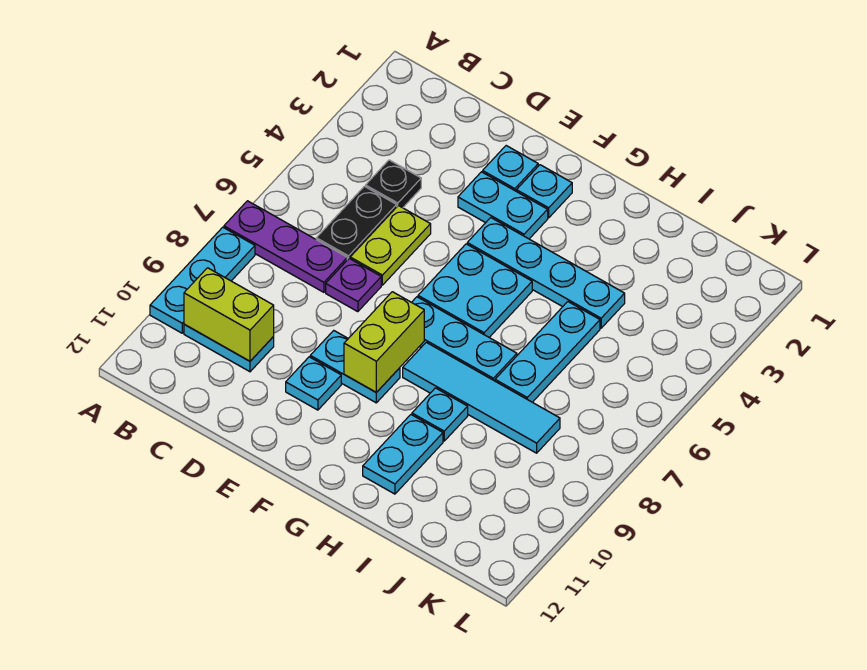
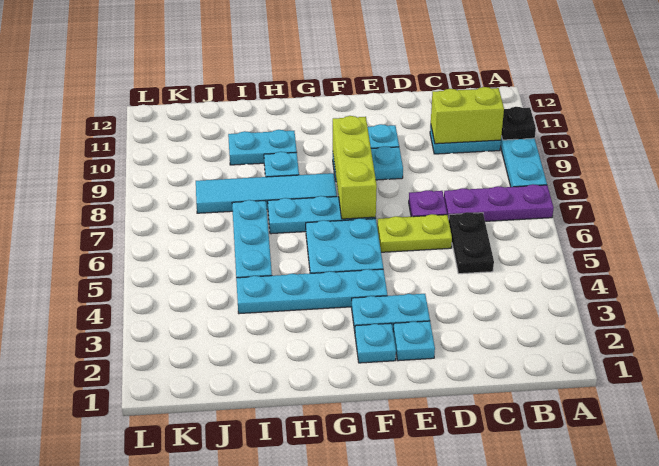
black plate C4 level 1 -> black plate A10 level 2
lime plate D5:D6 level 1 -> lime plate D6:E6 level 1
lime brick F8:F9 level 2 -> lime brick F7:F9 level 2
cyan plate H10:H11 level 1 -> cyan plate H10:I10 level 1

